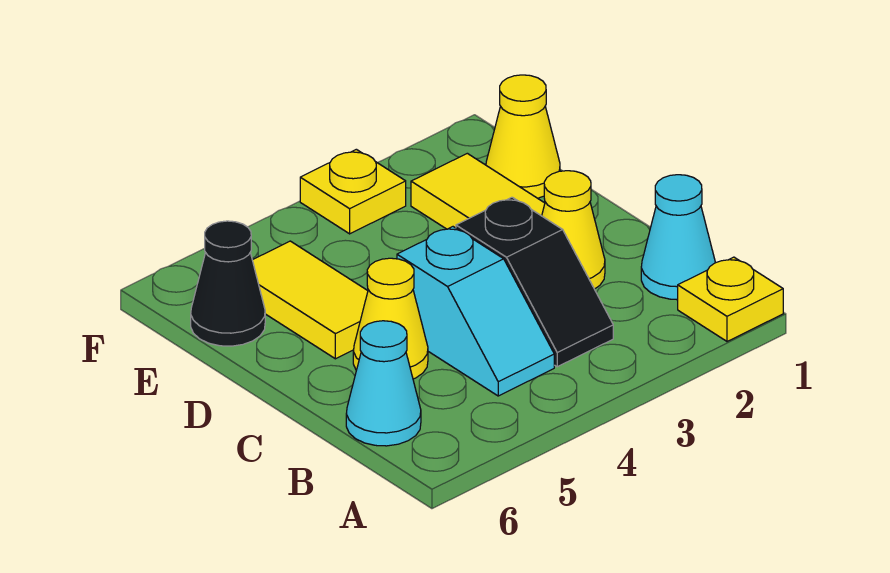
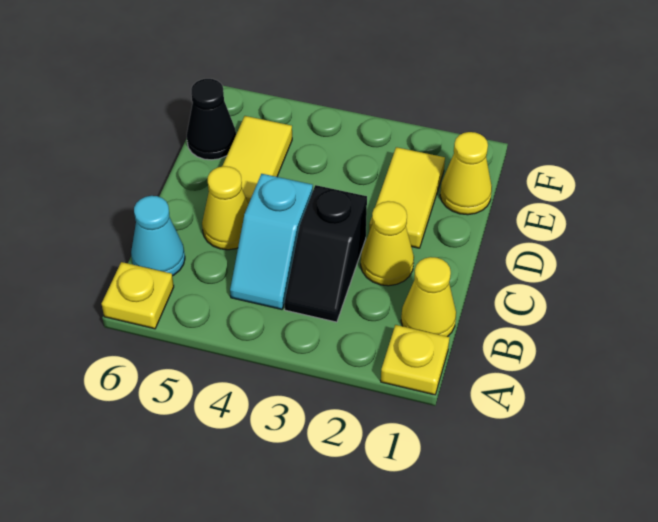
cyan cone B1 level 1 -> yellow cone B1 level 1
yellow plate F3 level 1 -> yellow plate A6 level 1

